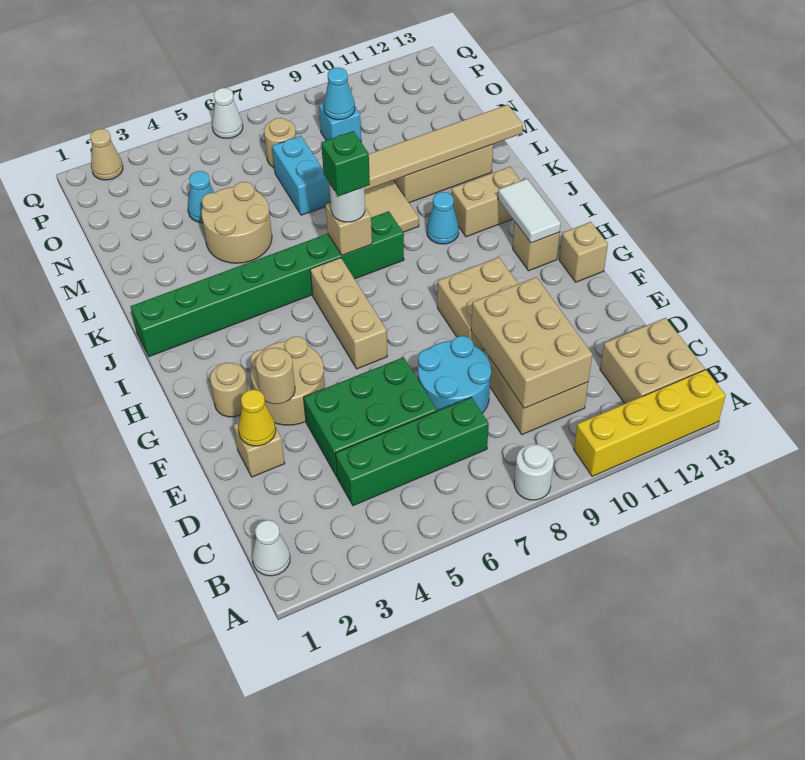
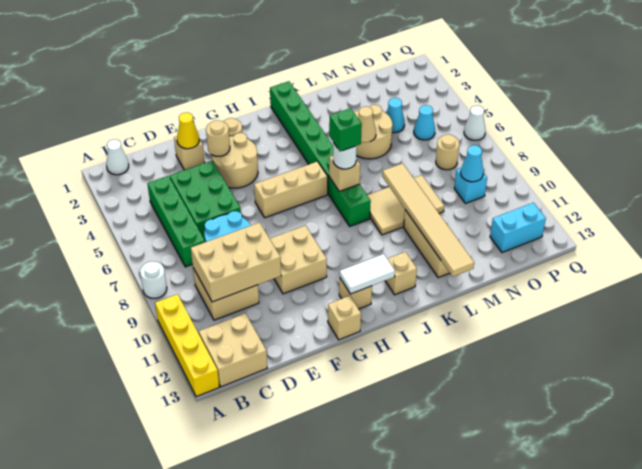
cyan cone J10 level 1 -> cyan cone O5 level 1
tan brick J11:J12 level 1 -> tan brick J12 level 1
cyan brick M7:N7 level 1 -> cyan brick O12:P12 level 1
tan cone Q2 level 1 -> tan cone L5 level 2

